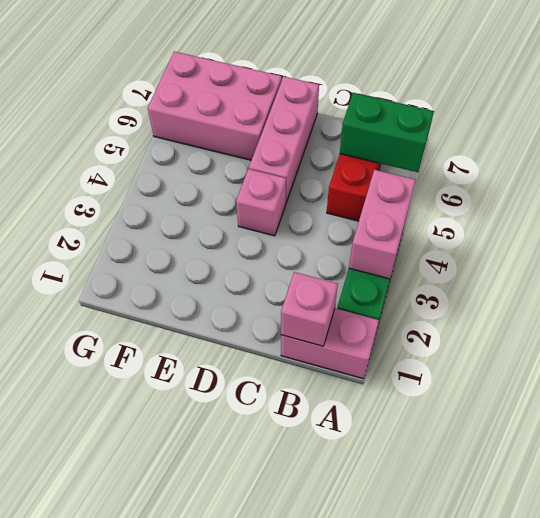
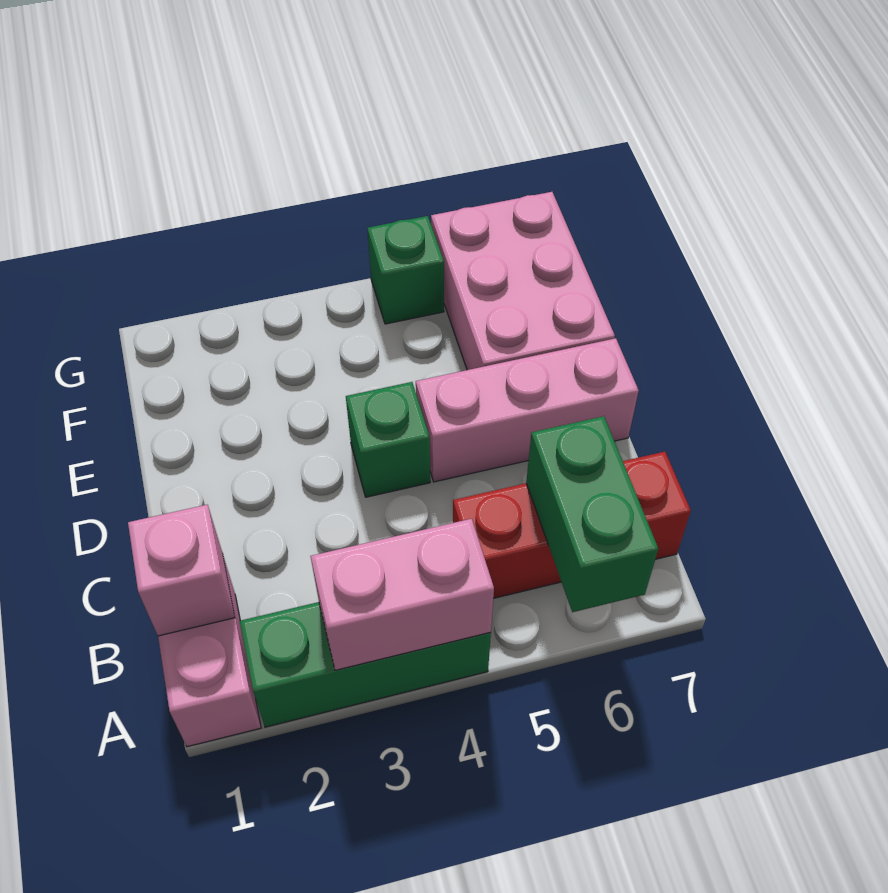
pink brick D4 level 1 -> green brick D4 level 1
none -> green brick G5 level 1

